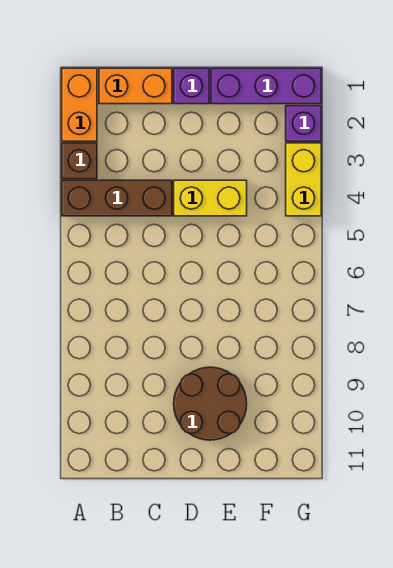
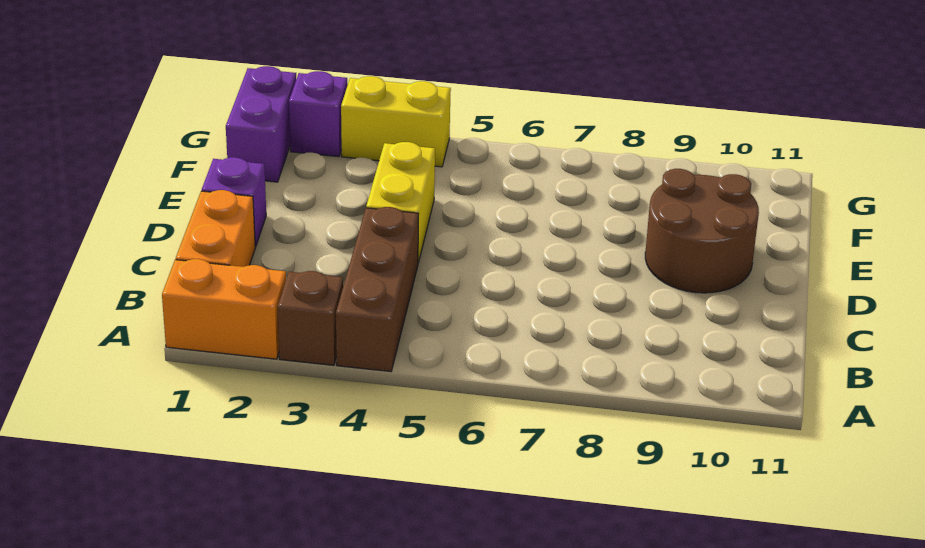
purple brick E1:G1 level 1 -> purple brick F1:G1 level 1

